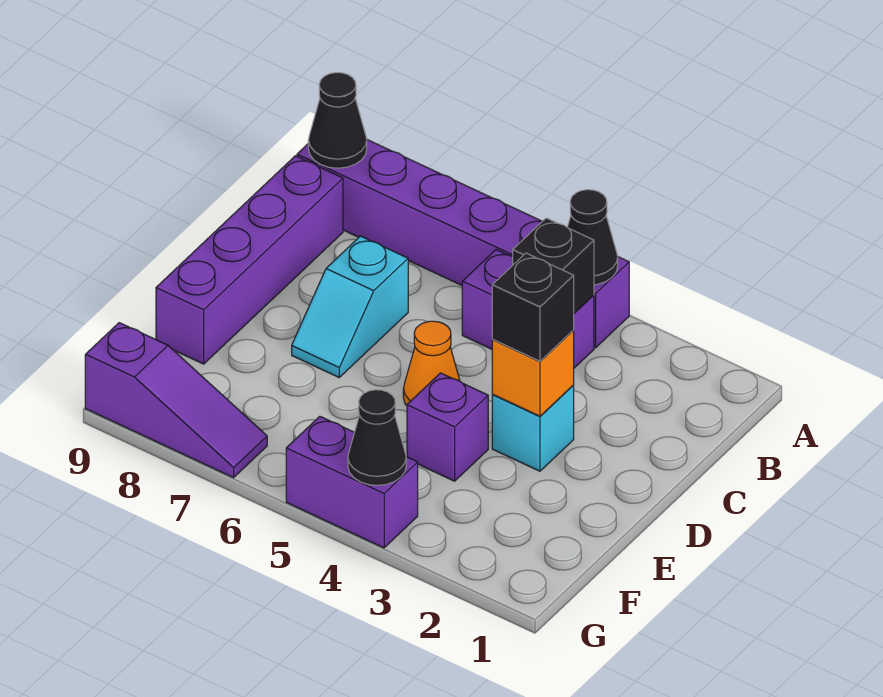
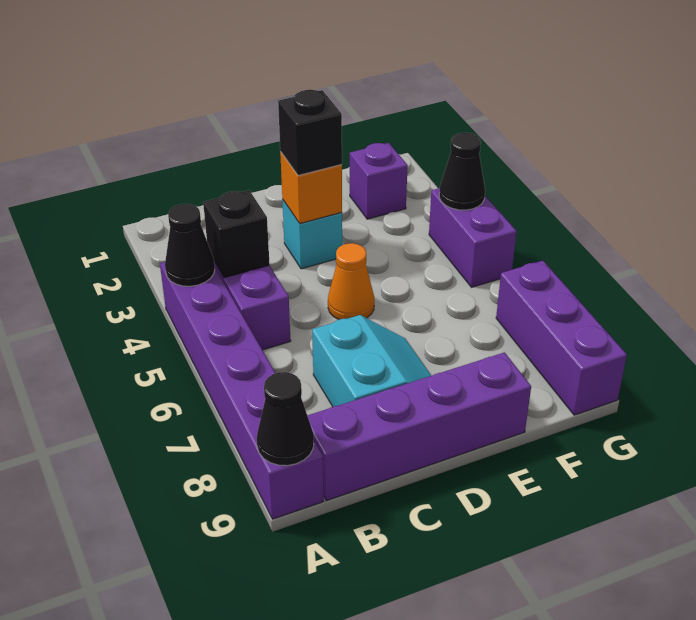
cyan slope C7:D7 level 1 top C -> cyan slope C7:D8 level 1 top C
purple brick E4 level 1 -> purple brick F2 level 1
purple slope G7:G9 level 1 top 9 -> purple brick G7:G9 level 1

